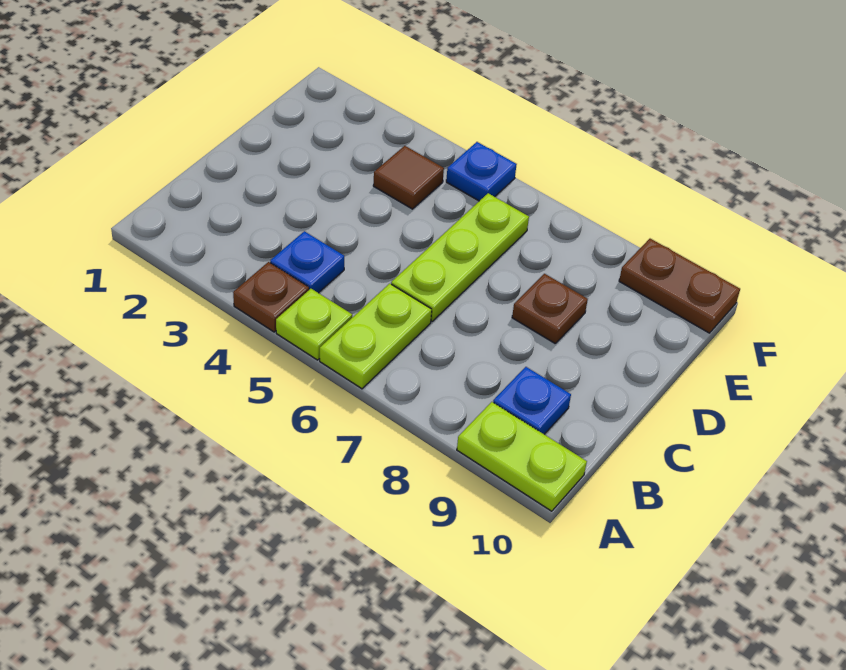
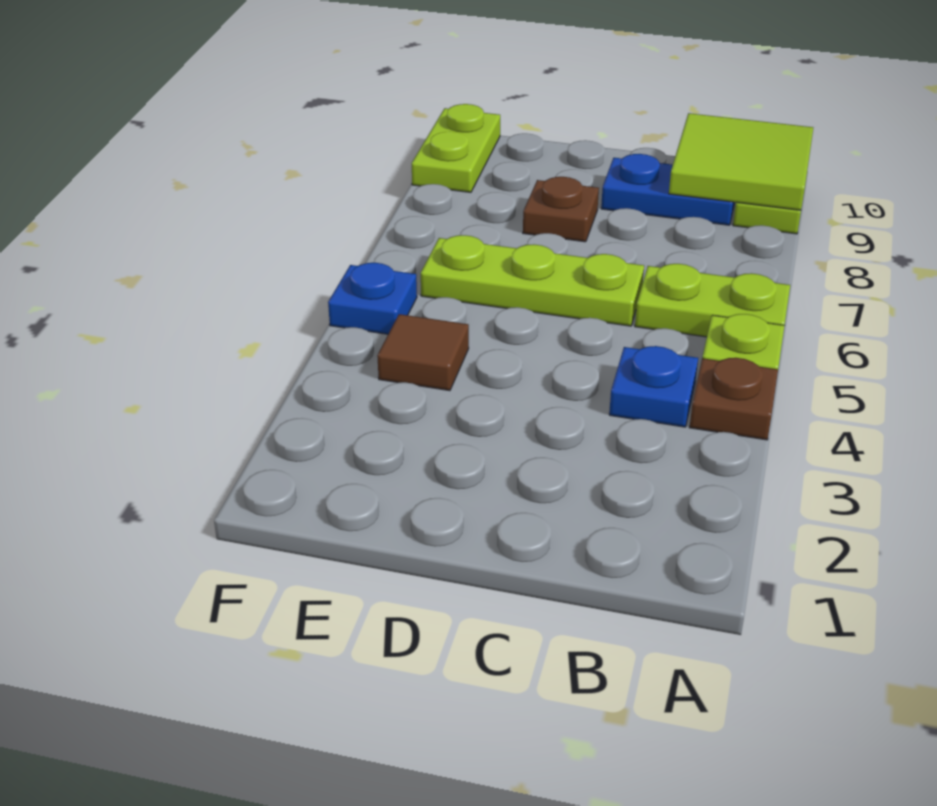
none -> lime tile A9:B10 level 2
blue plate B9 level 1 -> blue plate B9:C9 level 1
brown plate F9:F10 level 1 -> lime plate F9:F10 level 1

